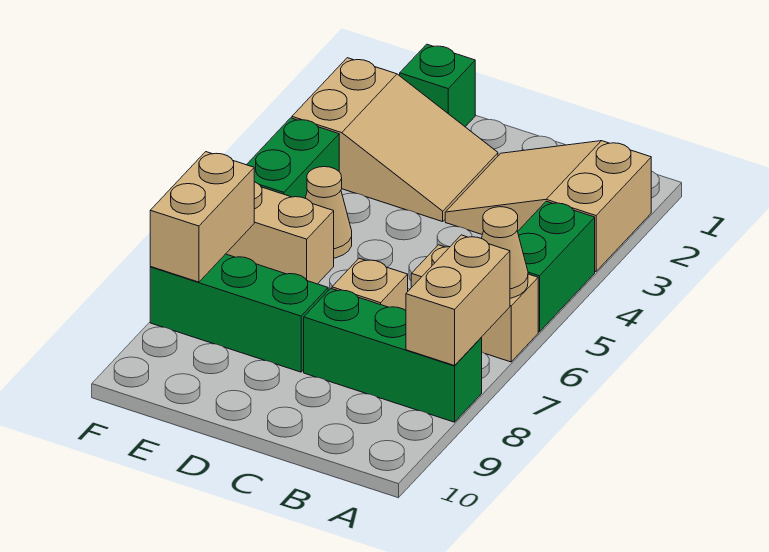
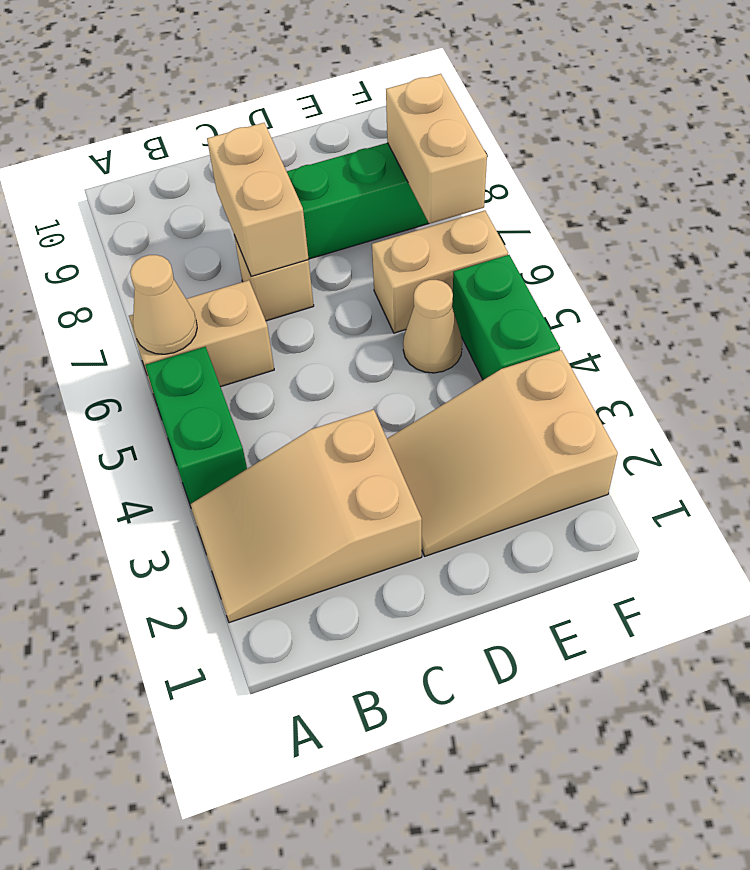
tan slope A2:C3 level 1 top A -> tan slope A2:C3 level 1 top C
tan brick A7:A8 level 2 -> tan brick C7:C8 level 2
green brick A8:C8 level 1 -> none
green brick E1 level 1 -> none

